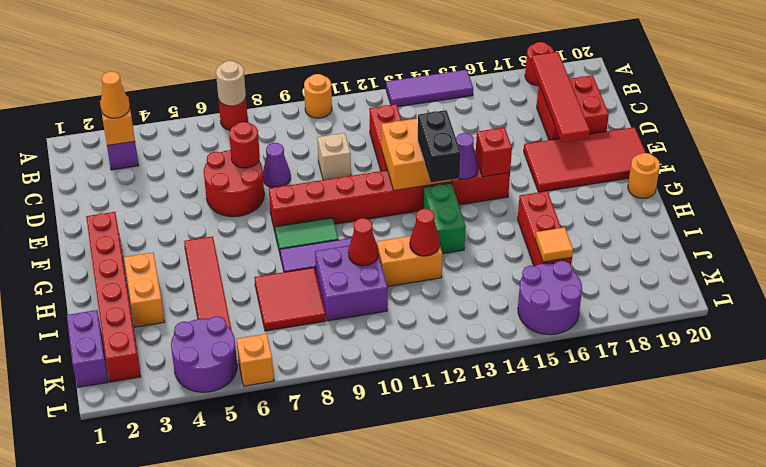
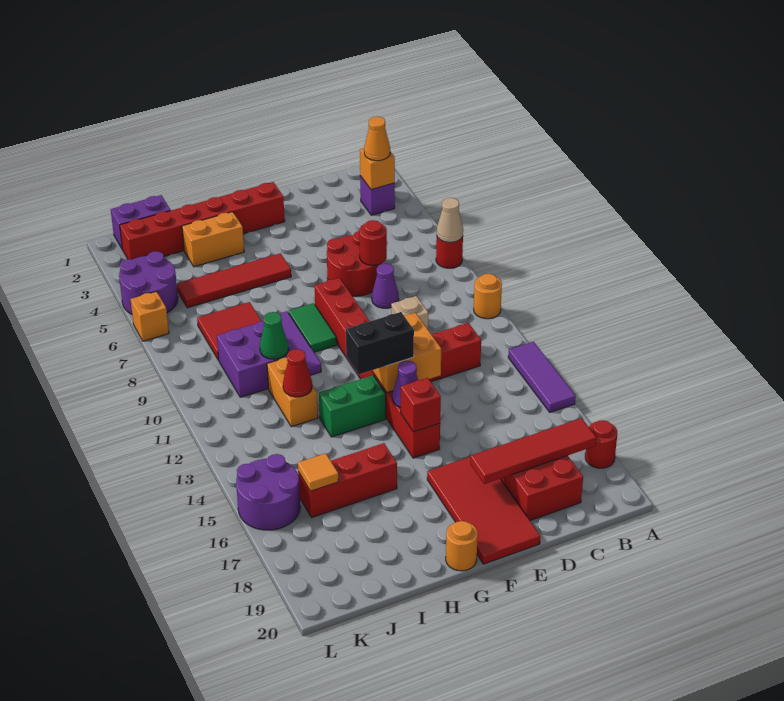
tan round brick A7 level 2 -> tan cone A7 level 2
red cone I10 level 2 -> green cone I10 level 2

